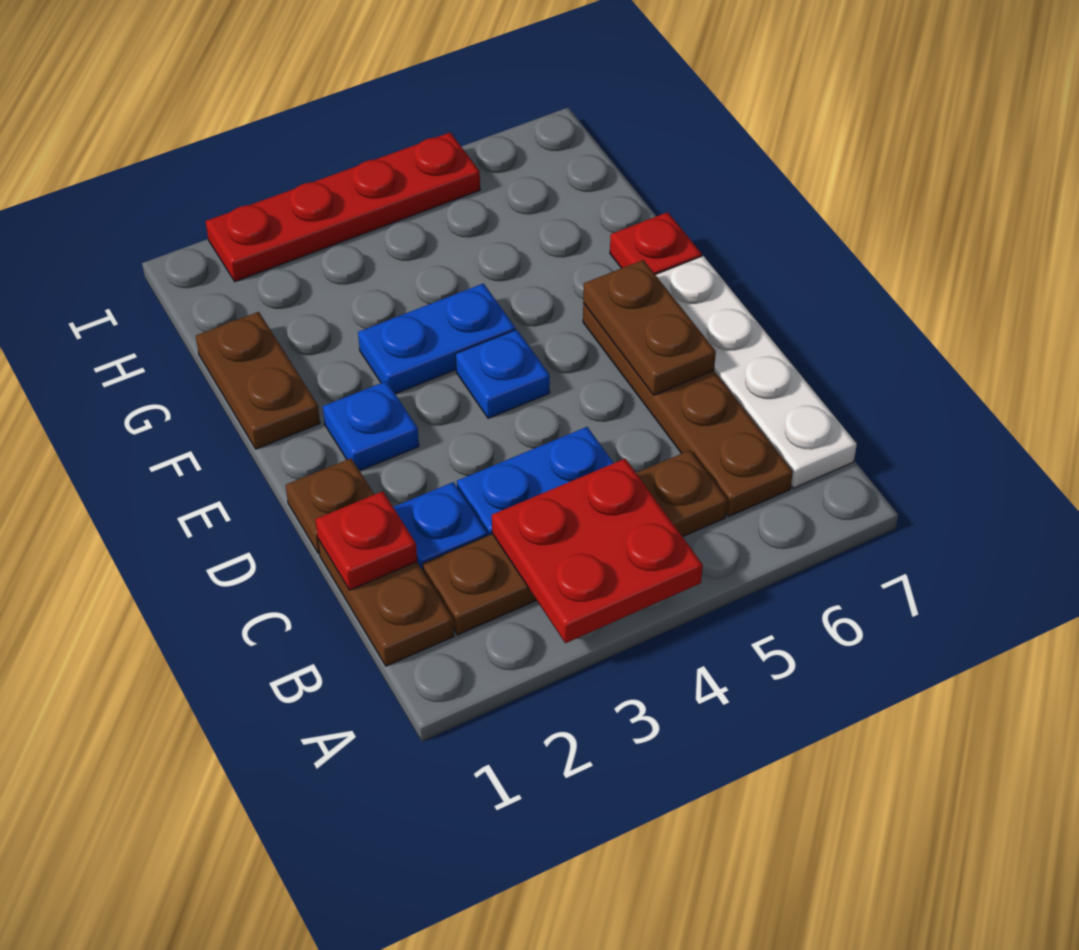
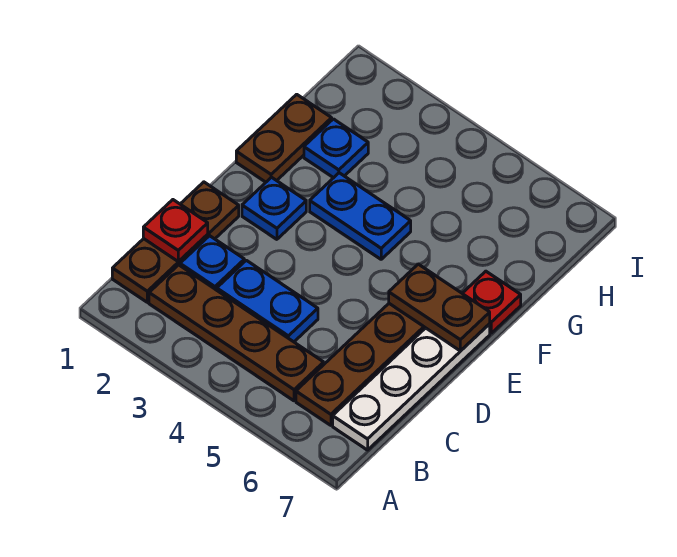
red plate A3:B4 level 2 -> none
brown plate D6:E6 level 2 -> brown plate E6:E7 level 2
blue plate E4 level 1 -> blue plate G2 level 1
red plate I2:I5 level 1 -> none

